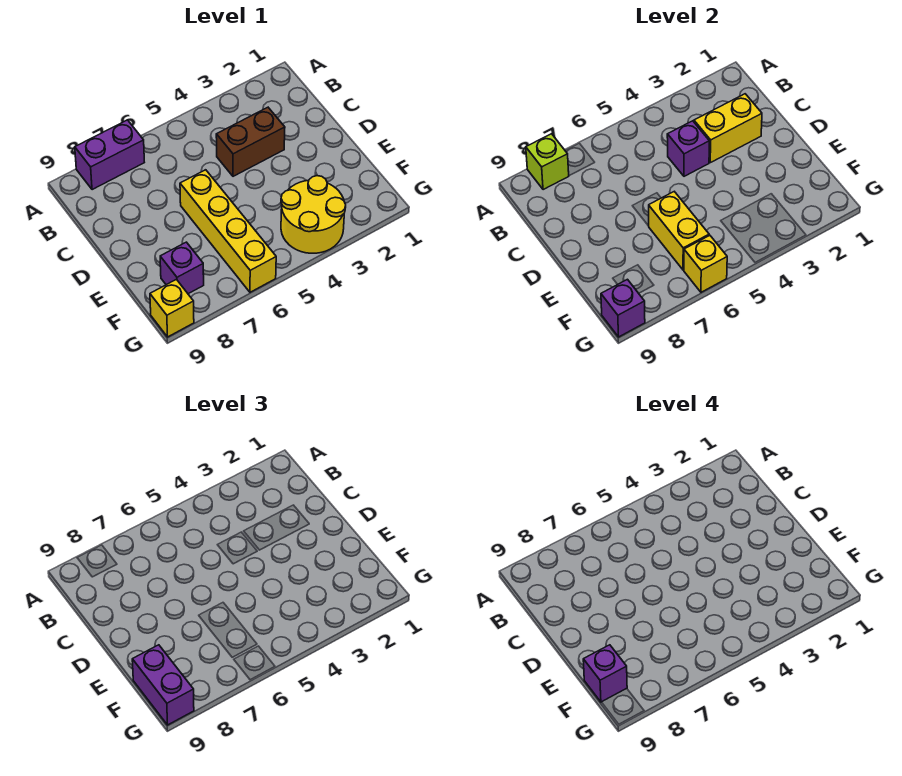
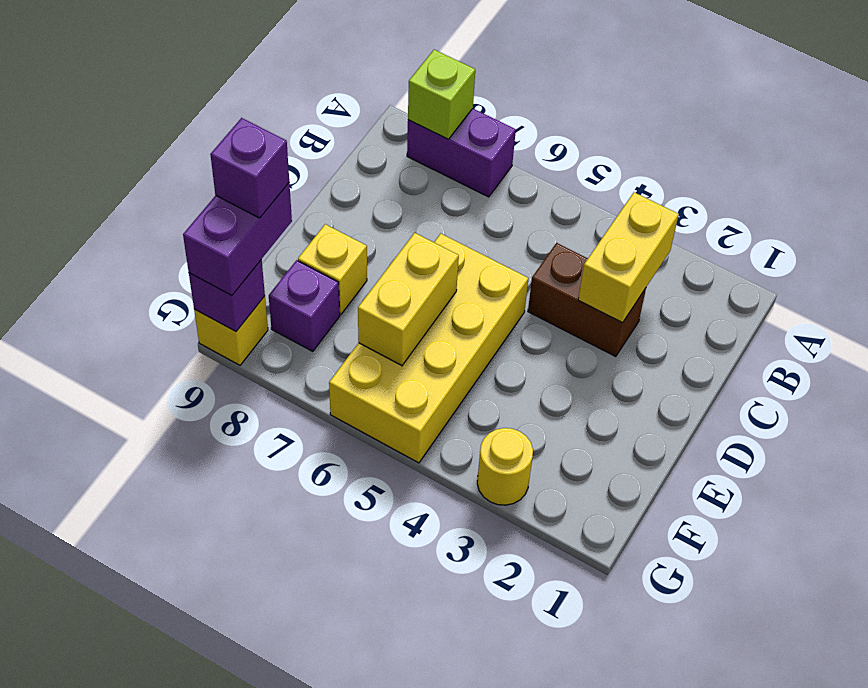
yellow brick C2:C3 level 2 -> yellow brick B3:C3 level 2
purple brick C4 level 2 -> none
yellow brick D6:G6 level 1 -> yellow brick D5:G6 level 1
yellow round brick F3:G4 level 1 -> yellow round brick G3 level 1
yellow brick G6 level 2 -> yellow brick E8 level 1

